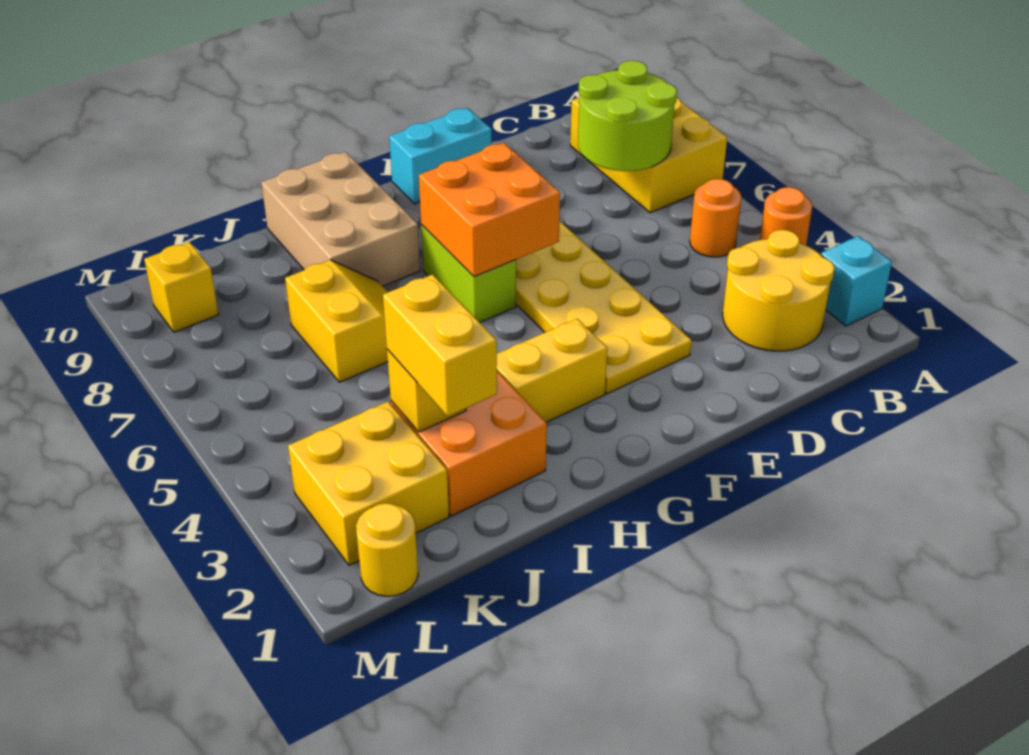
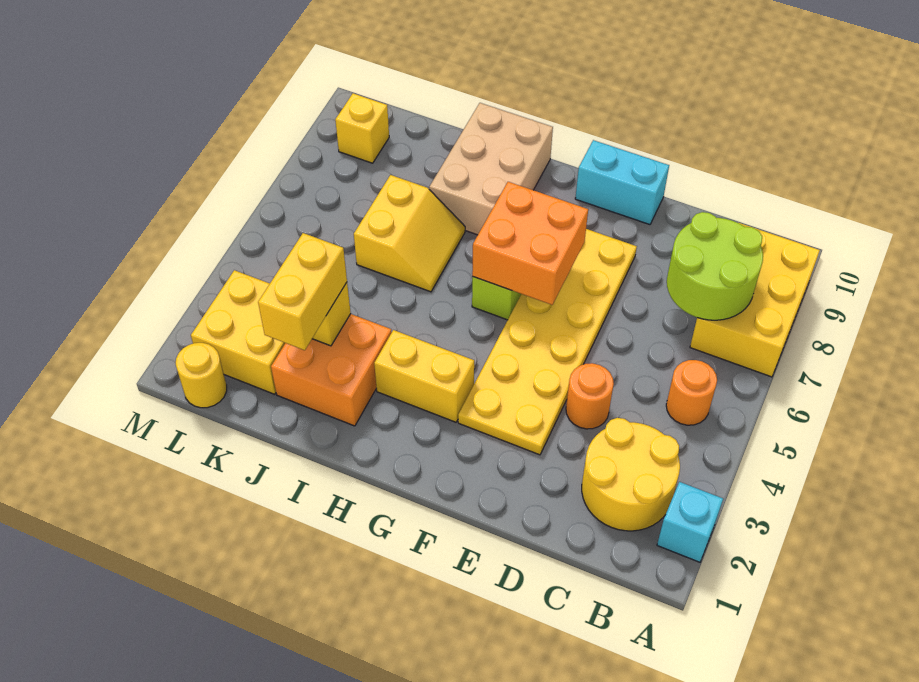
orange round brick A4 level 1 -> orange round brick D4 level 1

